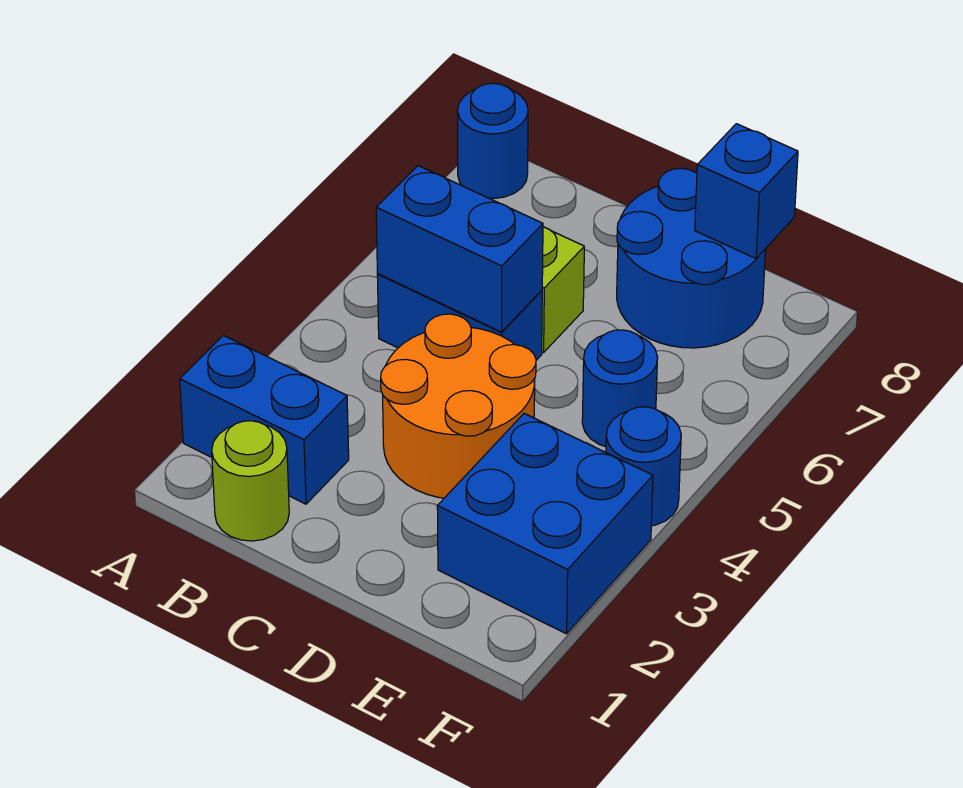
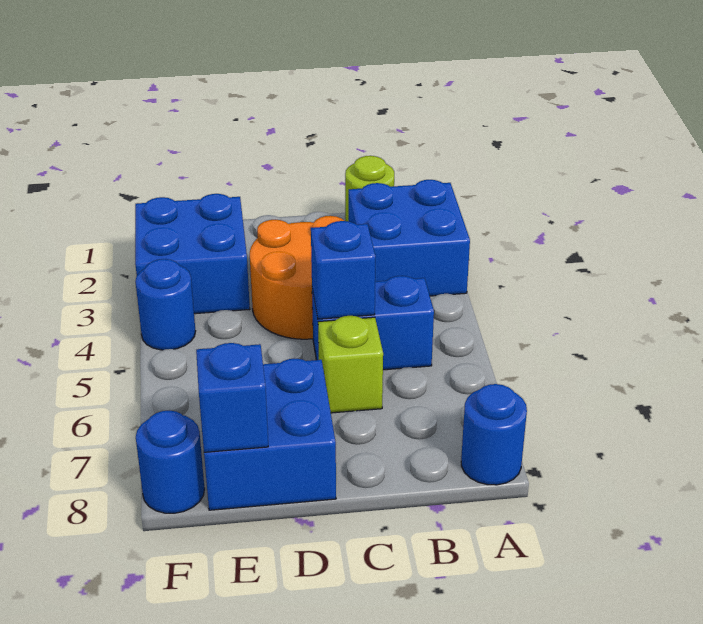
blue brick A2:B2 level 1 -> blue brick A2:B3 level 1
blue brick B5:C5 level 2 -> blue brick C5 level 2
blue round brick D7:E8 level 1 -> blue brick D7:E8 level 1
blue round brick E5 level 1 -> blue round brick F8 level 1

